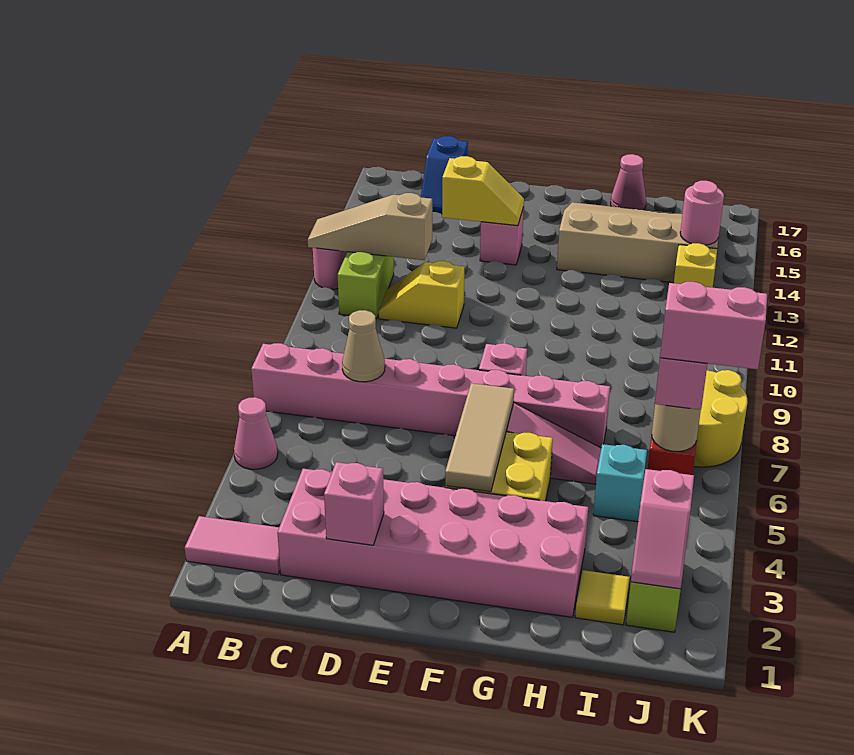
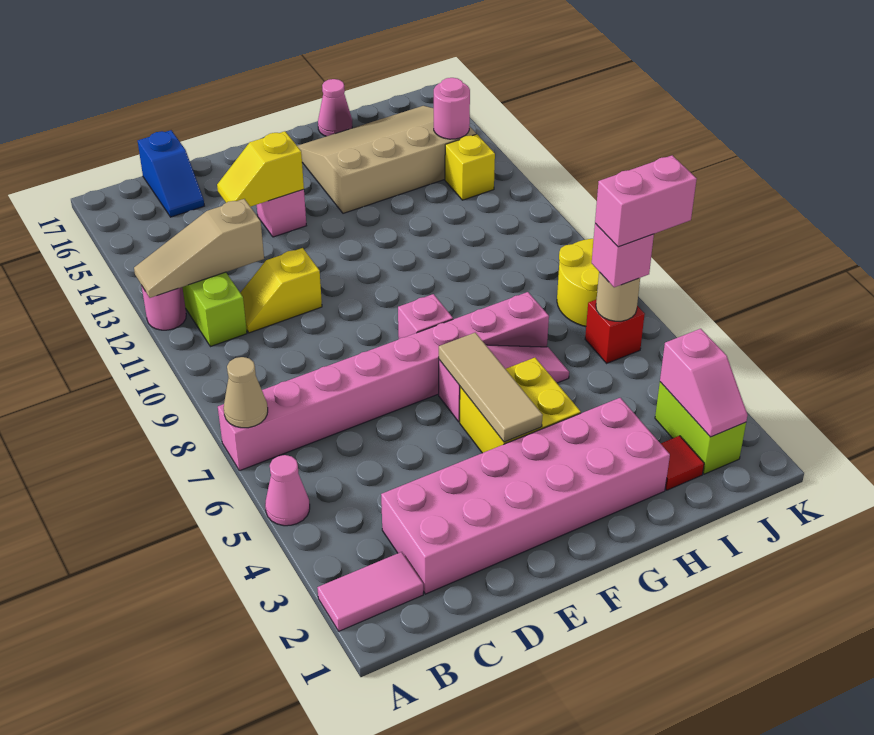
tan cone C7 level 2 -> tan cone A7 level 2
pink brick D2 level 2 -> none
yellow slope D14:E14 level 2 top D -> yellow slope D14:E14 level 2 top E
yellow tile I2 level 1 -> red tile I2 level 1
cyan brick I5 level 1 -> none

